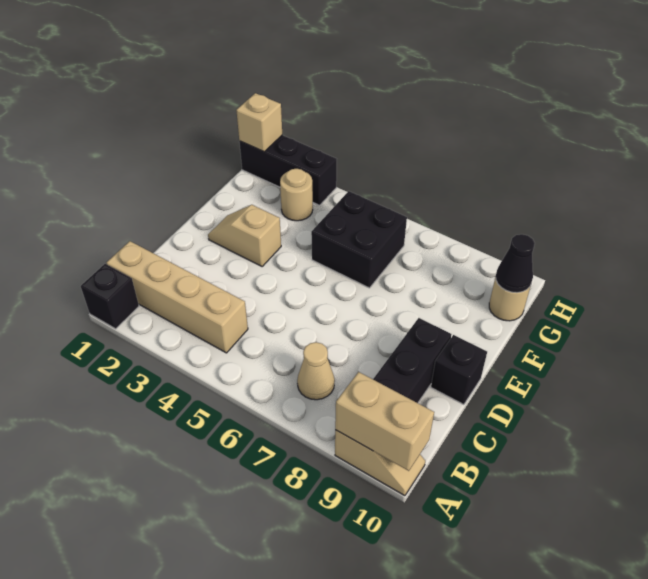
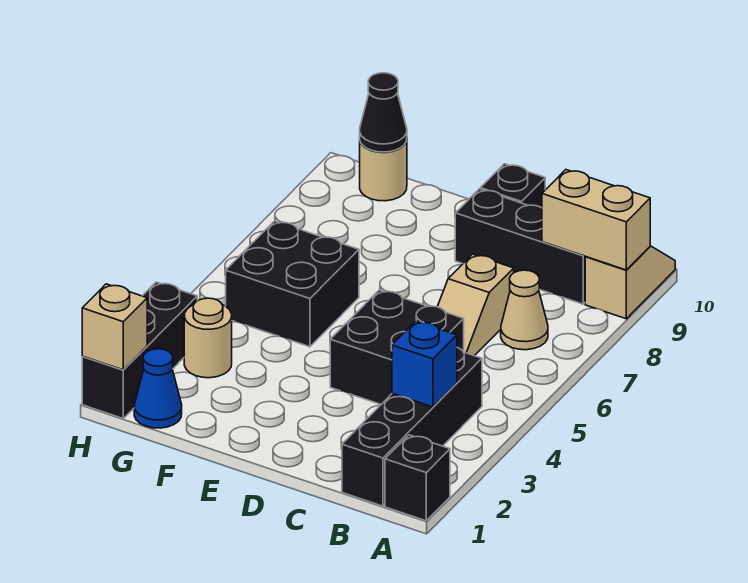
tan brick A9:A10 level 2 -> tan brick A9:B9 level 2
tan brick B1:B4 level 1 -> black brick B1:B4 level 1
none -> blue brick B3 level 2
none -> black brick C4:D5 level 1
tan slope E2:E3 level 1 top 3 -> tan slope C6:C7 level 1 top 7
none -> blue cone G1 level 1

